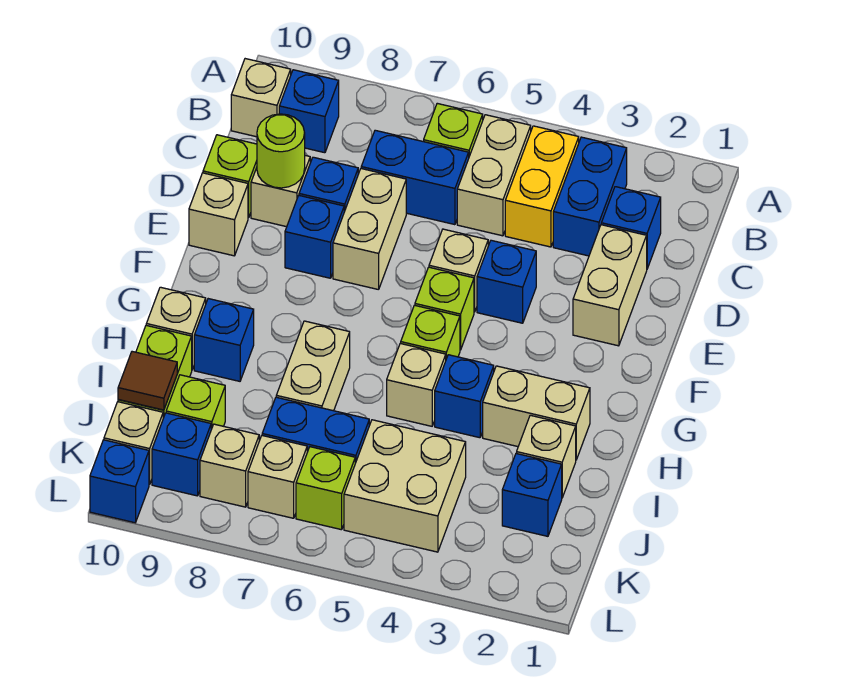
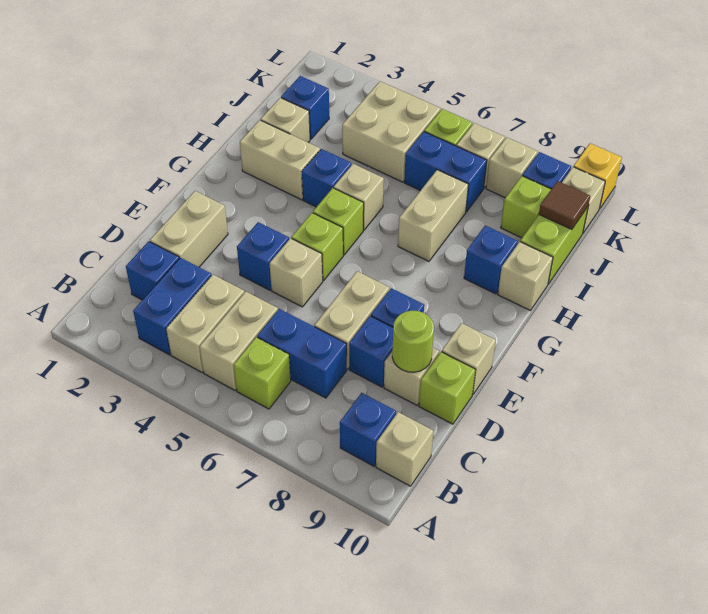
yellow brick B4:C4 level 1 -> tan brick B4:C4 level 1
blue brick L10 level 1 -> yellow brick L10 level 1

